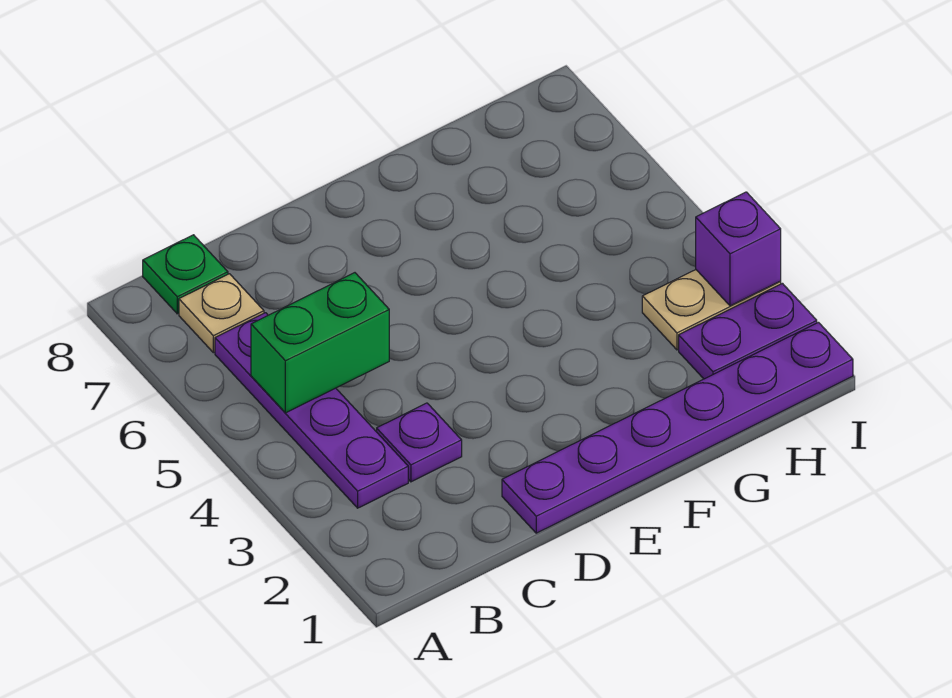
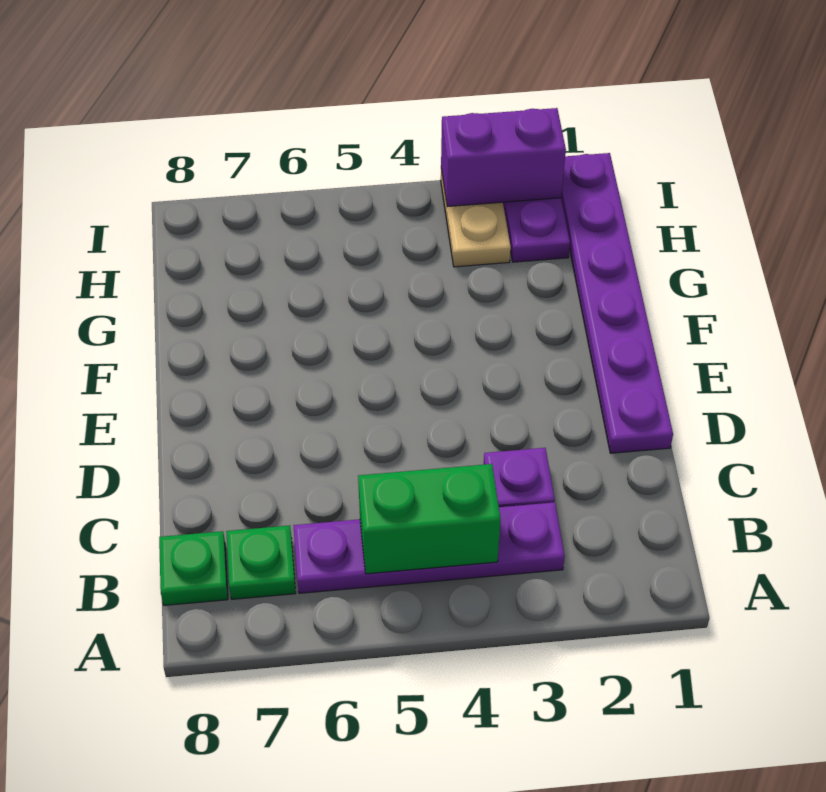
green brick B5:C5 level 2 -> green brick B4:B5 level 2
tan plate B7 level 1 -> green plate B7 level 1
purple brick I3 level 2 -> purple brick I2:I3 level 2

